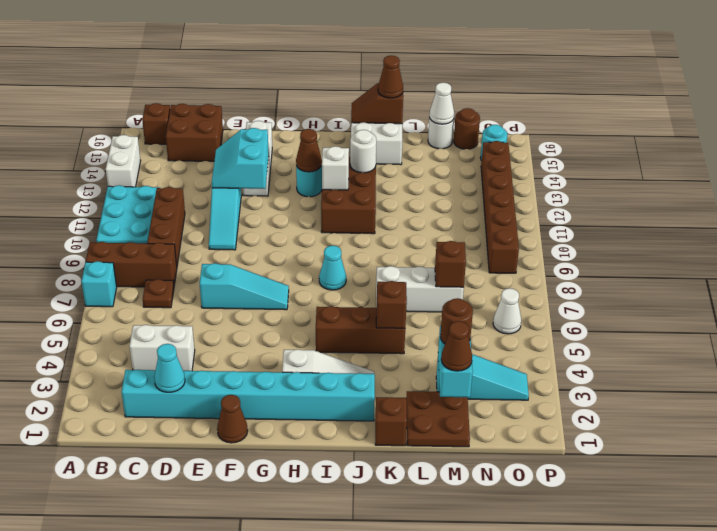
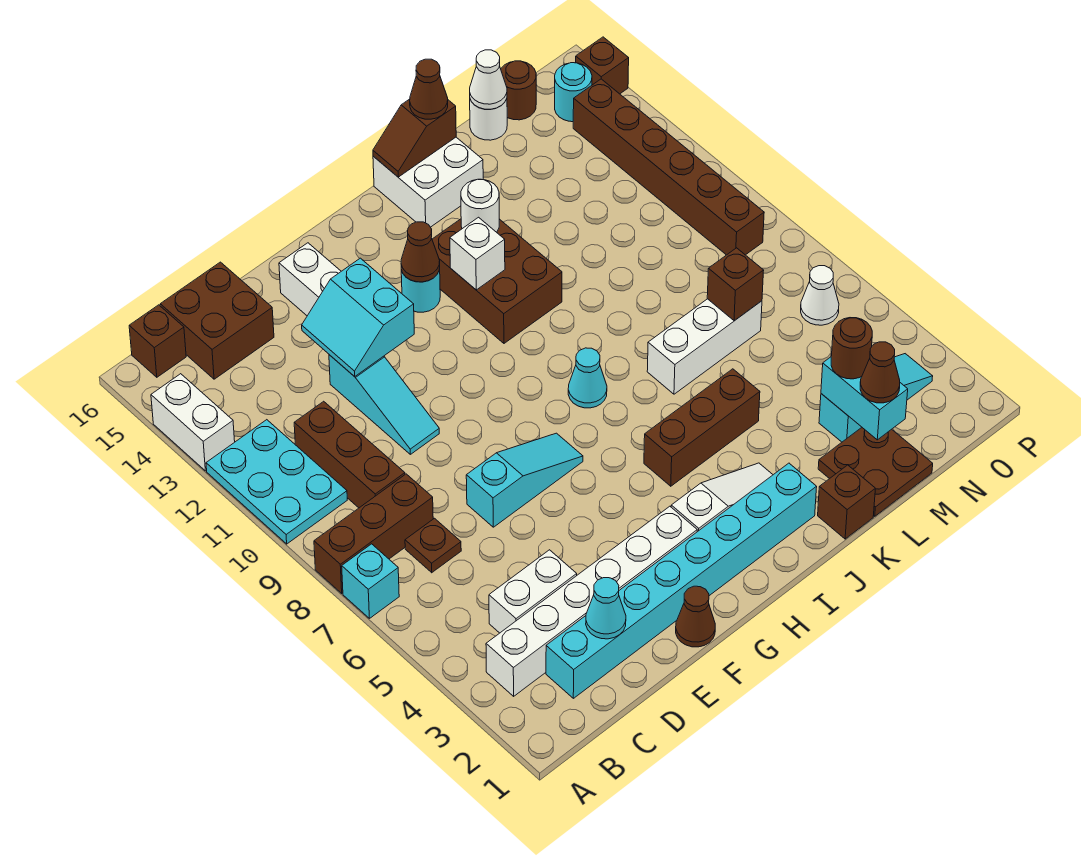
none -> white brick B3:G3 level 1
brown brick K5 level 2 -> brown brick P15 level 1

